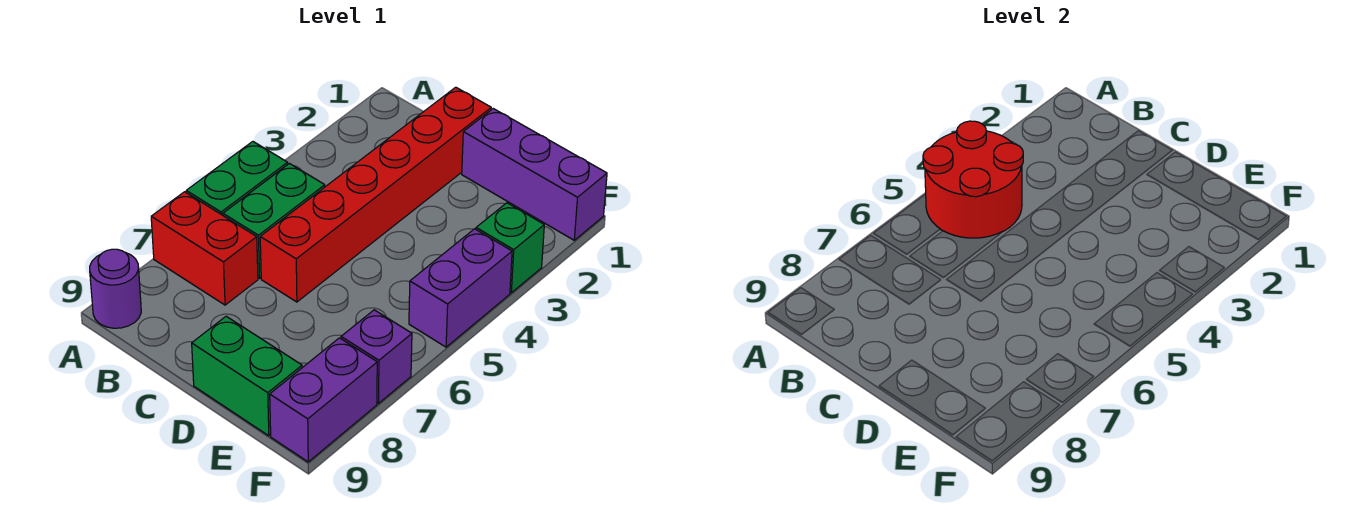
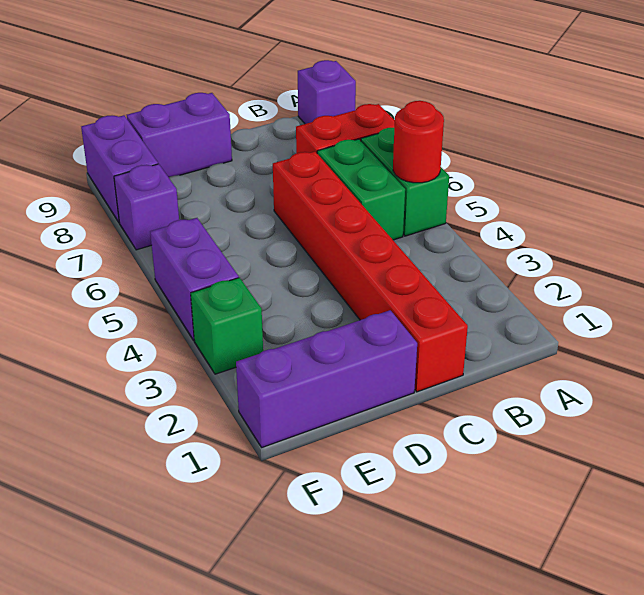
red round brick A4:B5 level 2 -> red round brick A5 level 2
purple round brick A9 level 1 -> purple brick A9 level 1
green brick D9:E9 level 1 -> purple brick D9:E9 level 1

